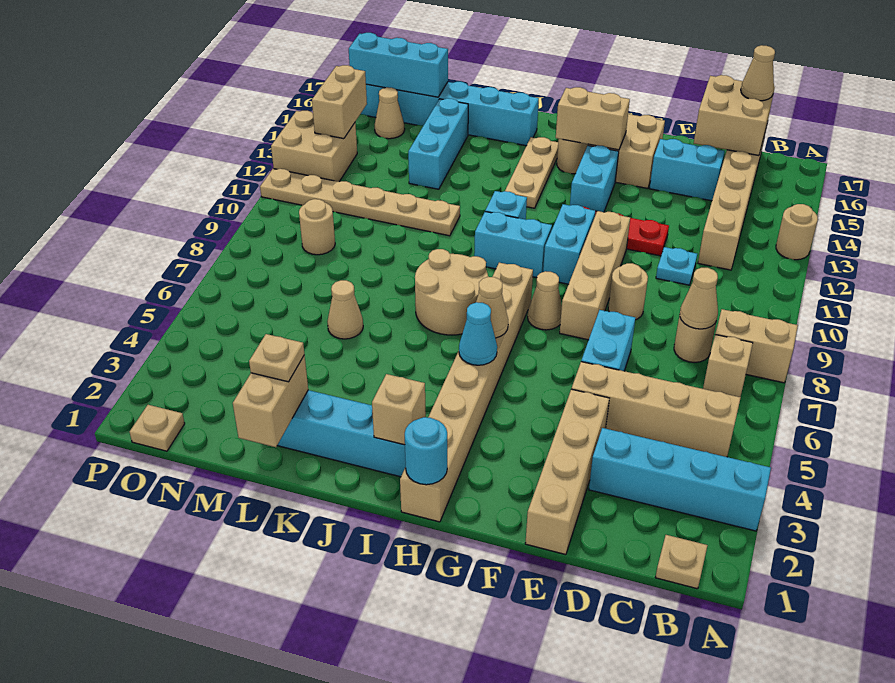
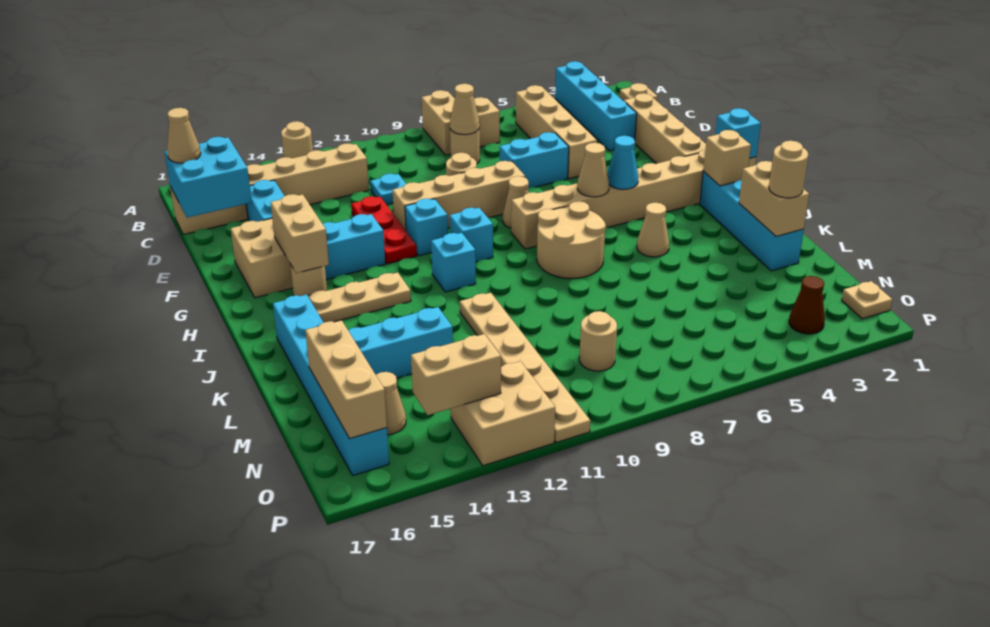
tan brick C16:D17 level 2 -> cyan brick C16:D17 level 2
tan brick E1:E4 level 1 -> tan brick D2:G2 level 1
cyan brick G10:G11 level 1 -> cyan brick G11 level 1
cyan round brick H1 level 2 -> cyan brick H1 level 2
cyan brick H10:I10 level 1 -> cyan brick H10 level 1
tan brick L1:L2 level 2 -> tan brick K2:L2 level 2
tan plate L2 level 3 -> tan round brick L2 level 3
tan cone L6 level 1 -> tan cone J5 level 1
cyan brick M16:O16 level 2 -> tan brick M16:O16 level 2
none -> brown cone O3 level 1

